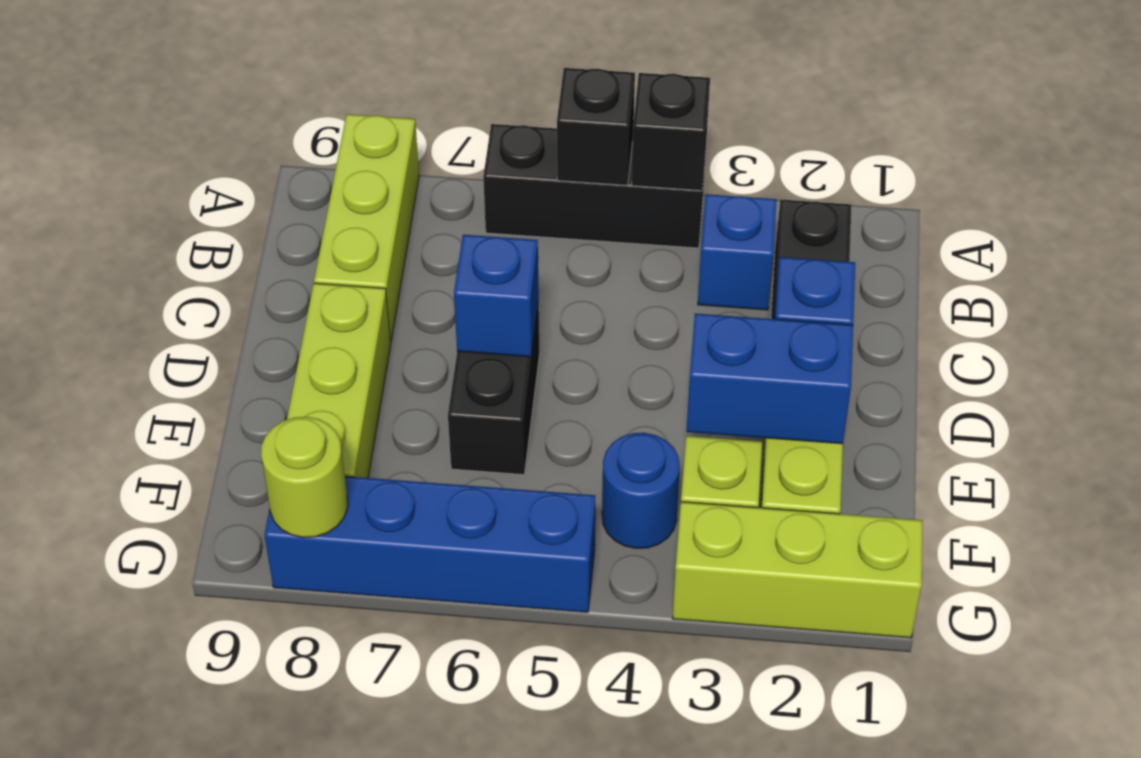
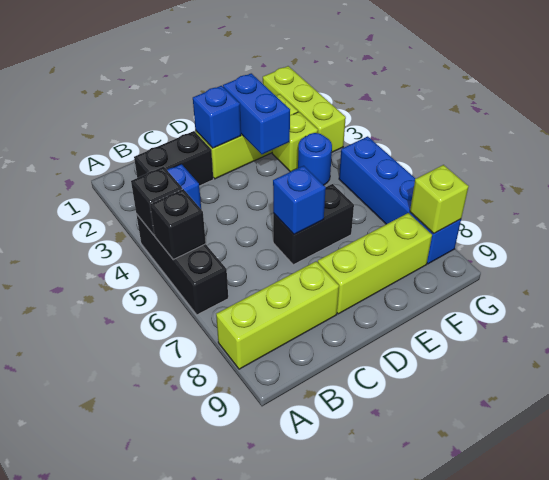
lime round brick G8 level 2 -> lime brick G8 level 2

